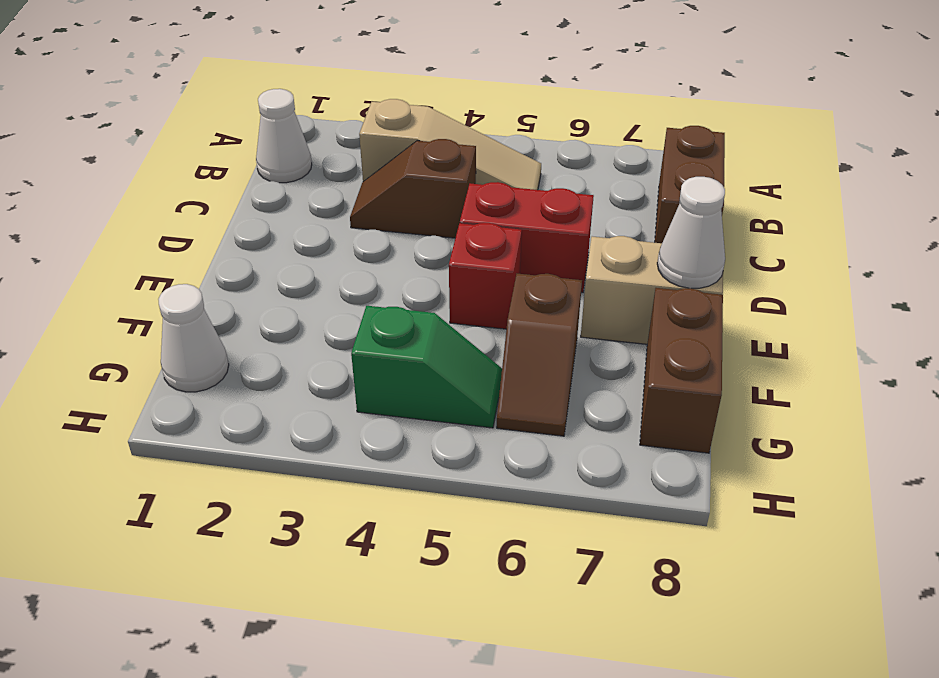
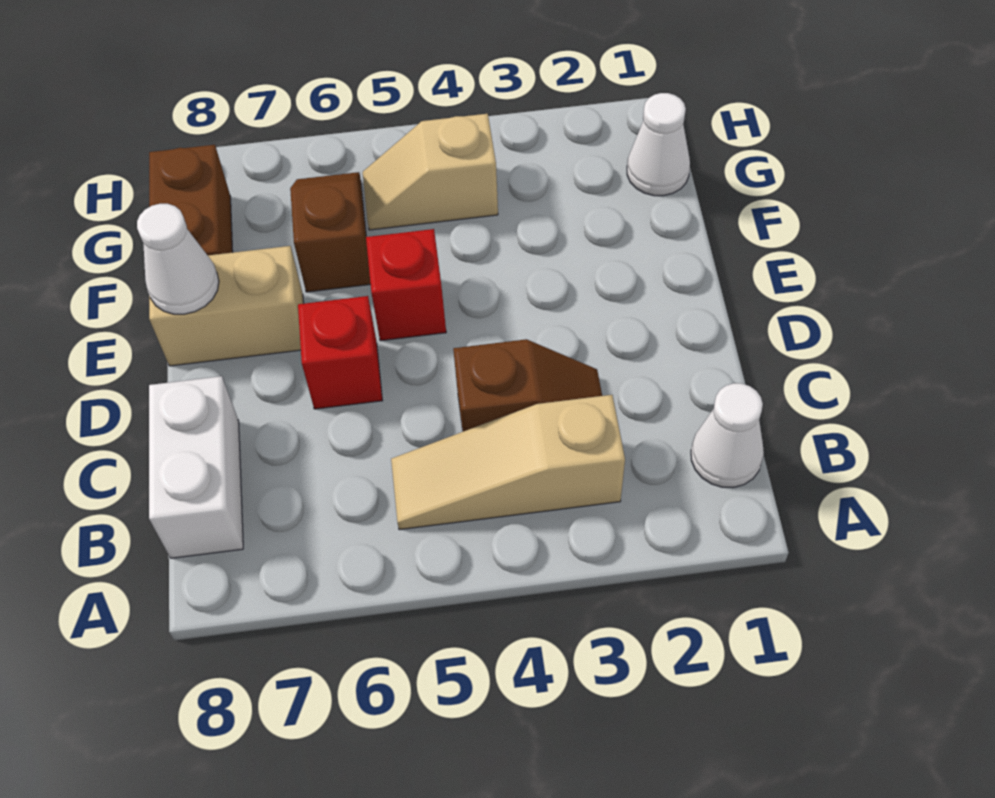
brown brick B8:C8 level 1 -> white brick B8:C8 level 1
red brick D5:D6 level 1 -> red brick D6 level 1
green slope G4:G5 level 1 top 4 -> tan slope G4:G5 level 1 top 4

